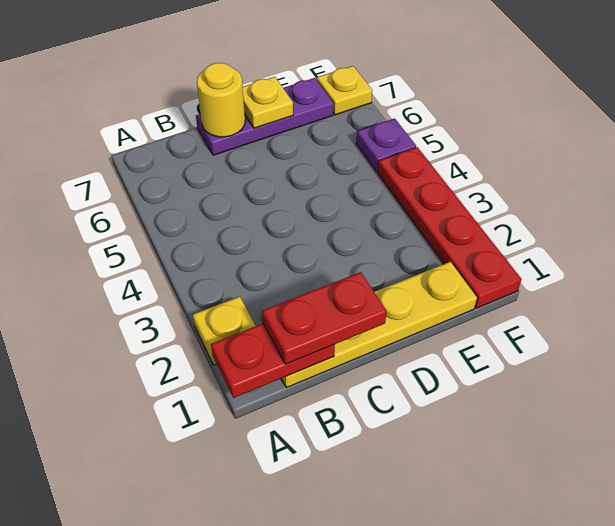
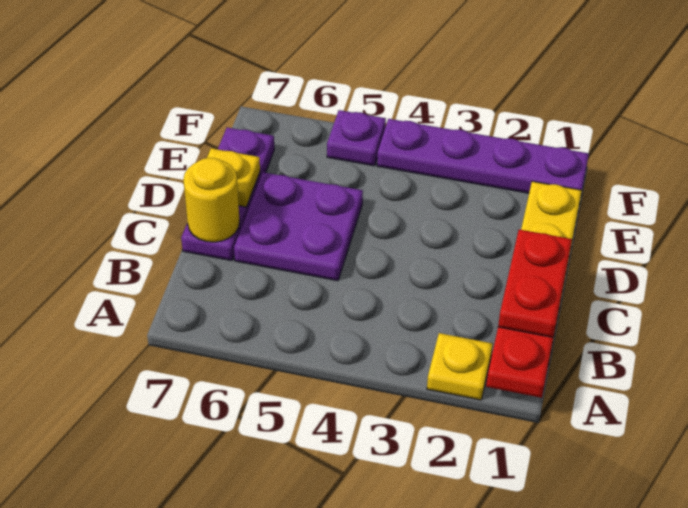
none -> purple plate C5:D6 level 1
red plate F1:F4 level 1 -> purple plate F1:F4 level 1
yellow plate F7 level 1 -> none

